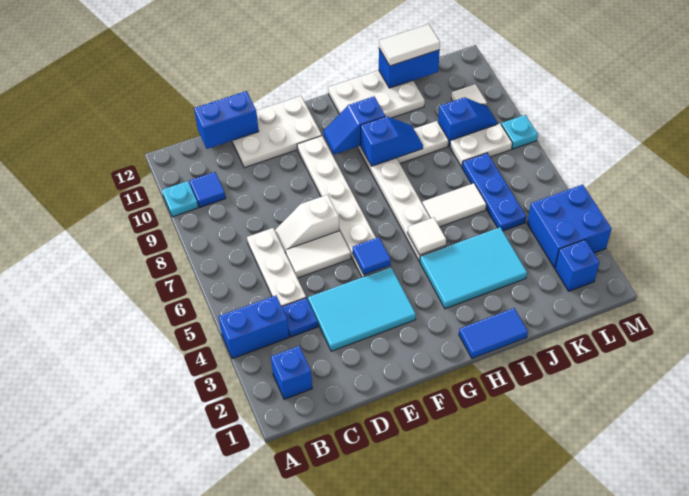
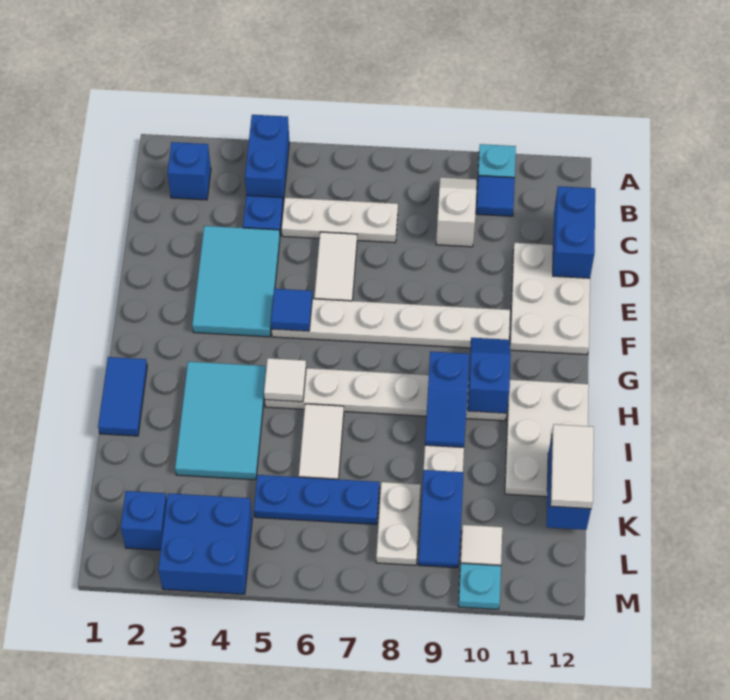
white slope D7:E7 level 1 top E -> white slope B9:C9 level 1 top C
cyan plate M8 level 1 -> cyan plate M10 level 1

